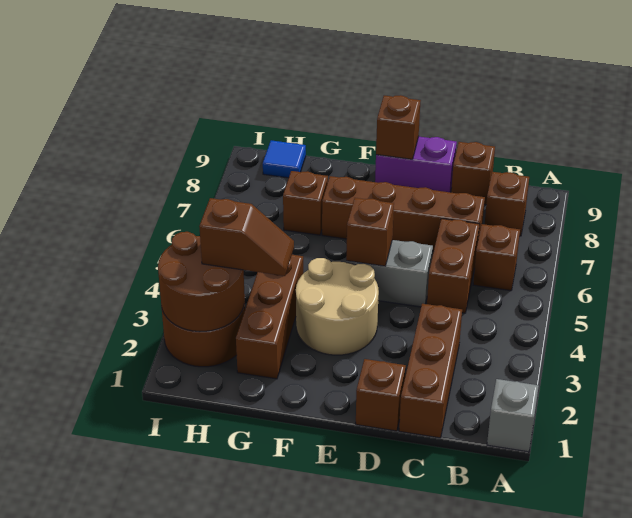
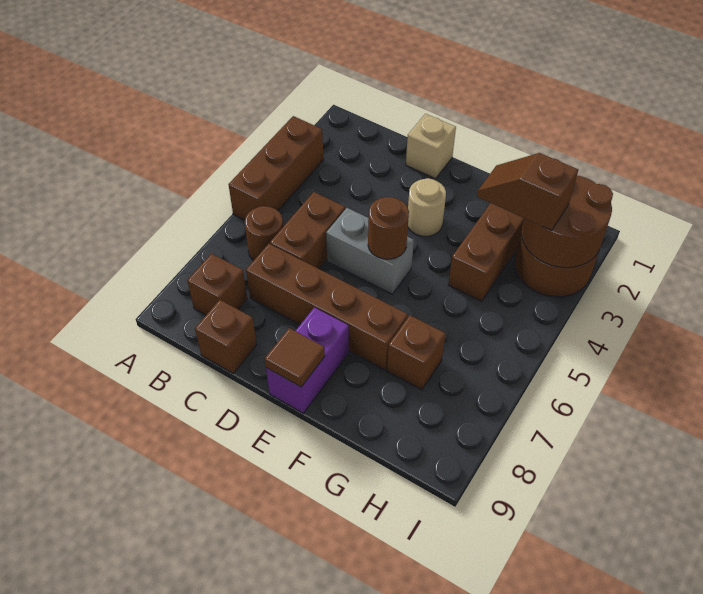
grey brick A1 level 1 -> none
brown brick B6 level 1 -> brown round brick B6 level 1
brown brick C1:C3 level 1 -> brown brick A3:A5 level 1
brown brick D1 level 1 -> tan brick D1 level 1
purple brick D9:E9 level 1 -> purple brick E8:E9 level 1
tan round brick E3:F4 level 1 -> tan round brick E3 level 1
brown brick E5 level 2 -> brown round brick E5 level 2
brown brick E9 level 2 -> brown tile E9 level 2
blue tile H9 level 1 -> none

